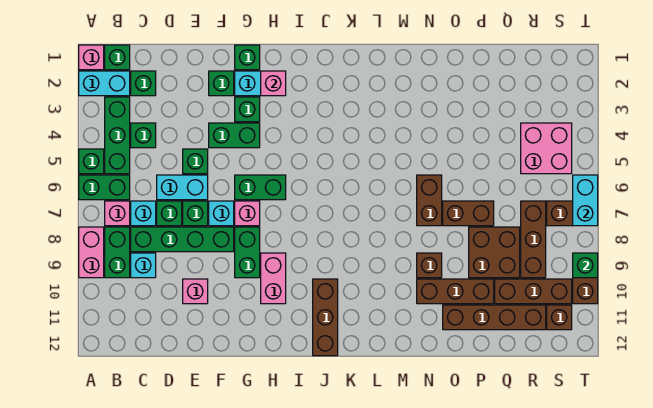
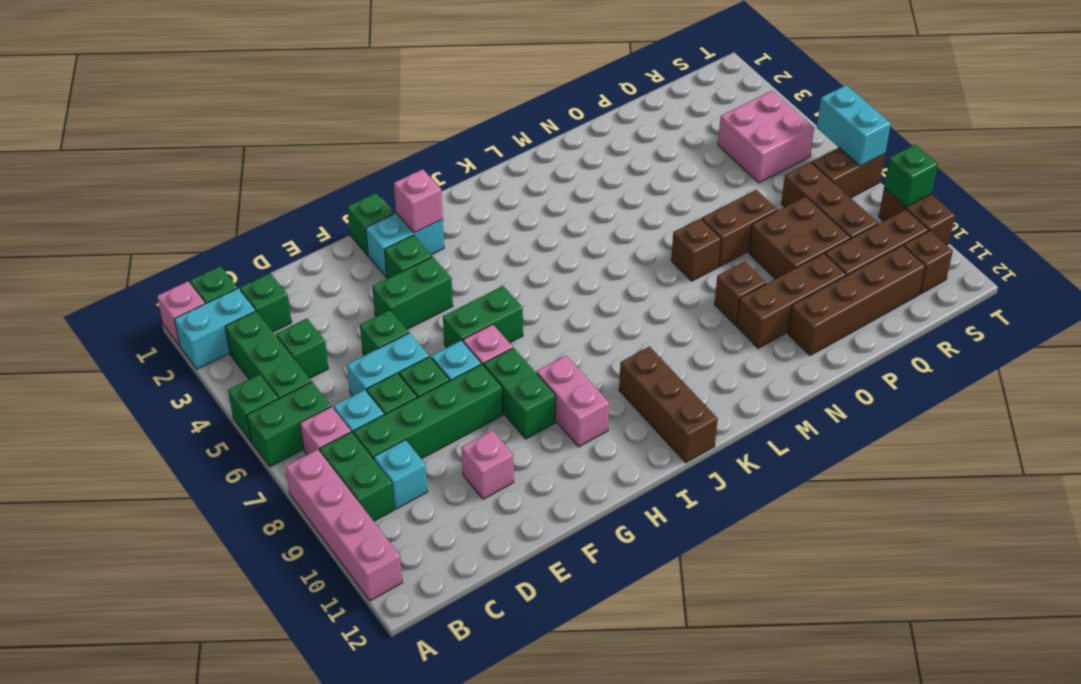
pink brick A8:A9 level 1 -> pink brick A8:A11 level 1
green brick F2 level 1 -> none
brown brick N6:N7 level 1 -> brown brick N7 level 1

